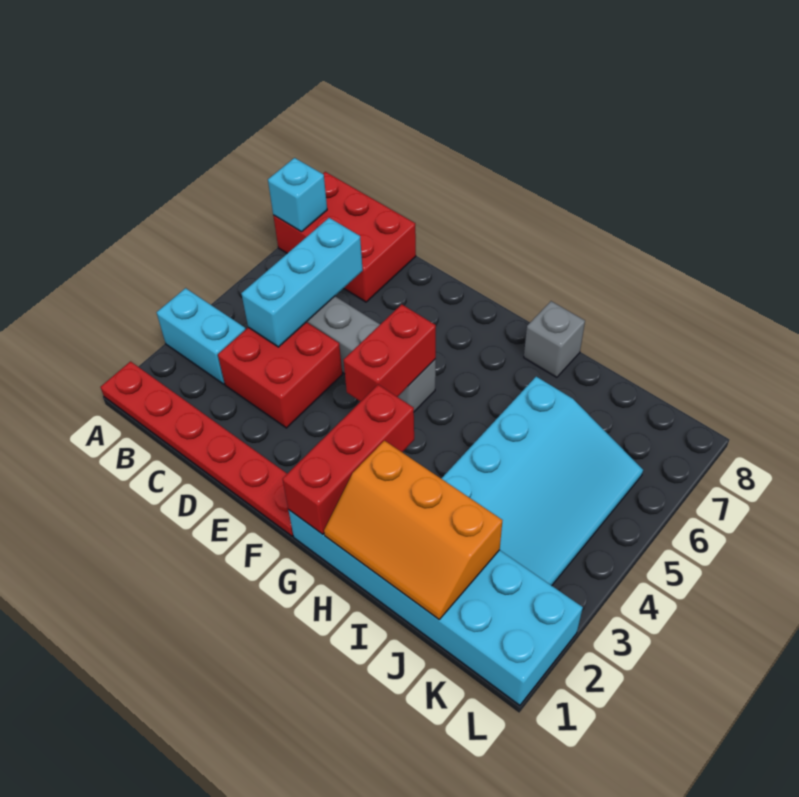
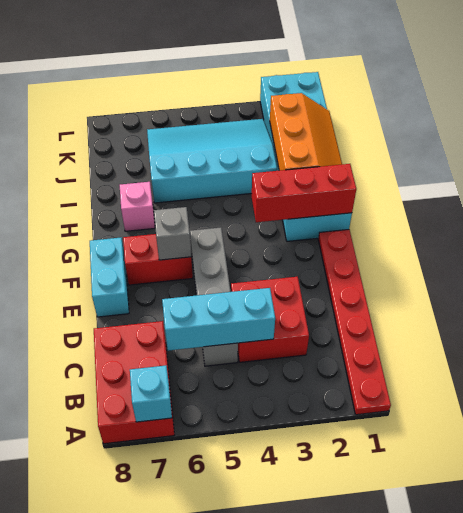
cyan brick A3:B3 level 1 -> cyan brick E8:F8 level 1
red brick F4:F5 level 2 -> red brick F6:F7 level 1
none -> pink brick H7 level 1
grey brick H8 level 1 -> grey brick F6 level 2

